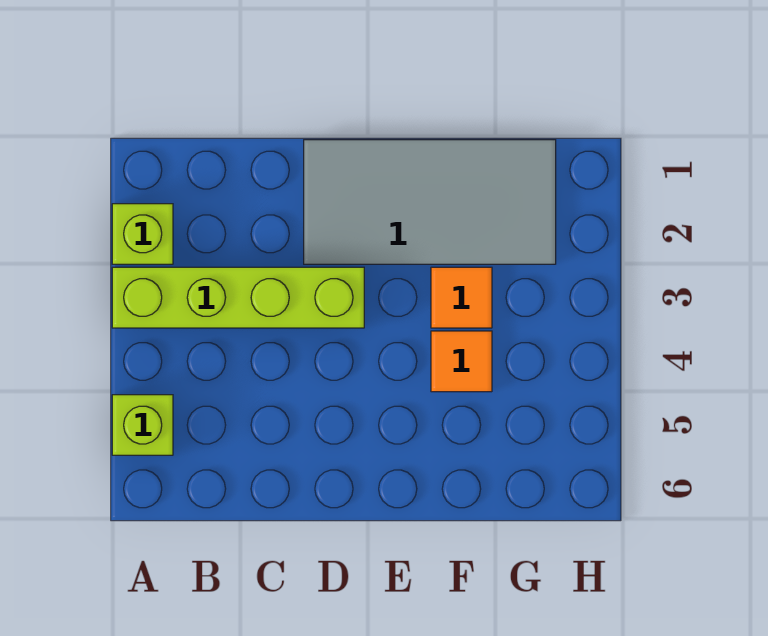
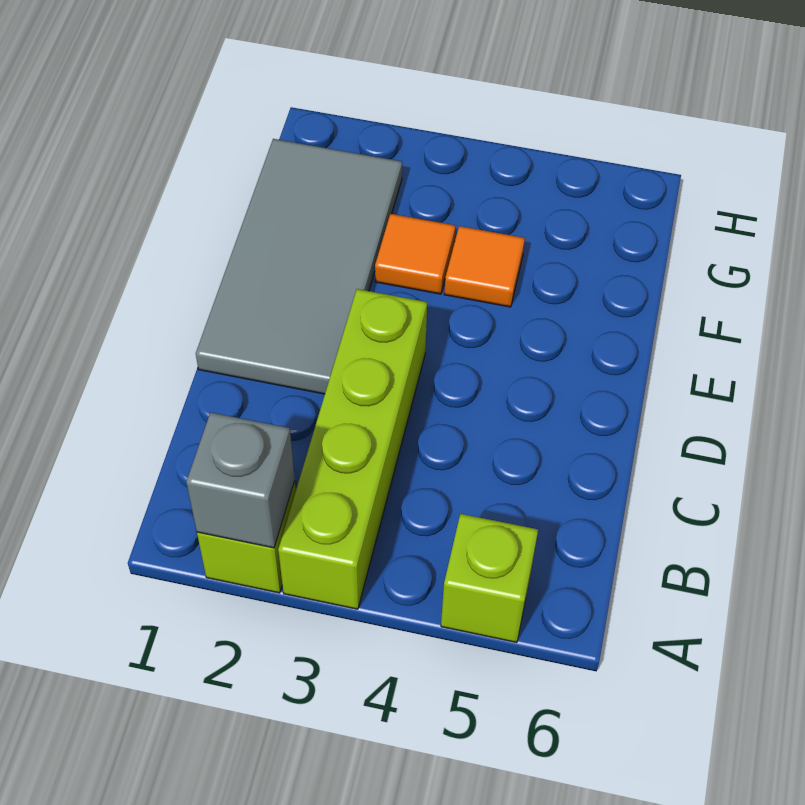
none -> grey brick A2 level 2

